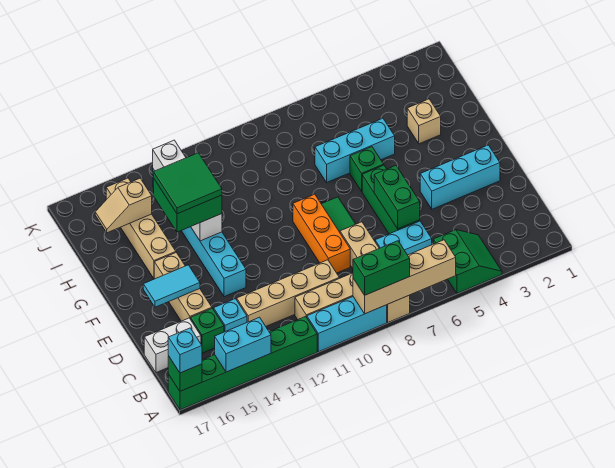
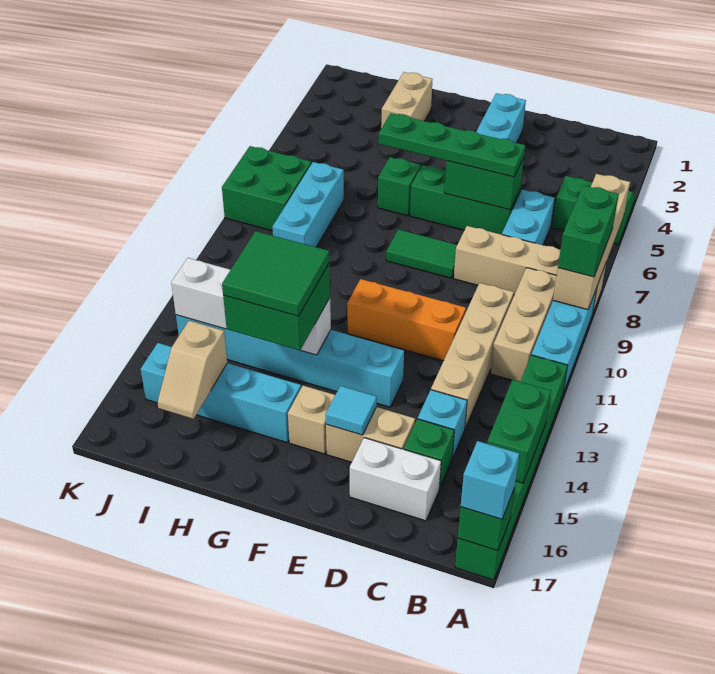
cyan brick A14:A15 level 2 -> green brick A14:A15 level 2
white brick C16:C17 level 1 -> white brick C16:D16 level 1
none -> green plate D6:G6 level 3
orange brick D9:F9 level 1 -> orange brick D11:F11 level 1
cyan tile E15:E16 level 2 -> cyan tile E15 level 2
tan brick G15:J15 level 1 -> cyan brick G15:J15 level 1
tan brick H3 level 1 -> tan brick H2:H3 level 1
cyan brick H5:H7 level 1 -> cyan brick I7:I9 level 1
none -> green brick J7:K8 level 1

